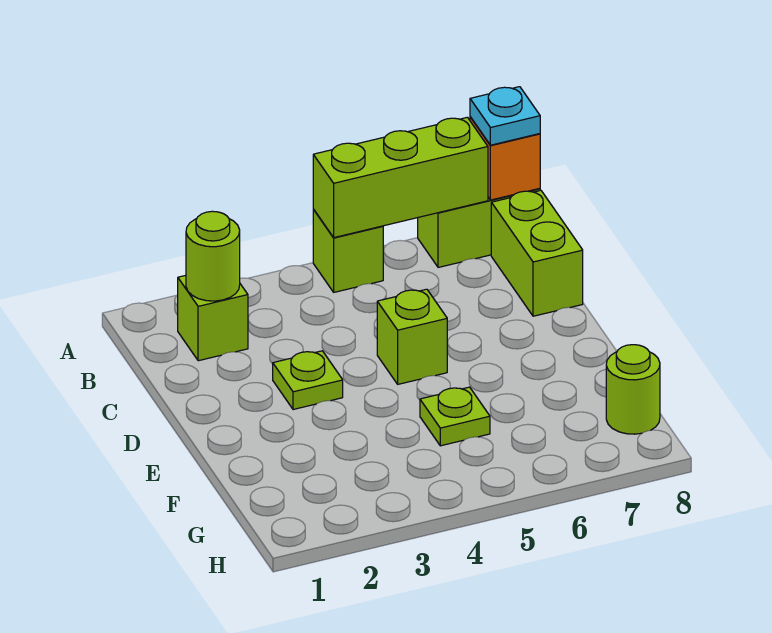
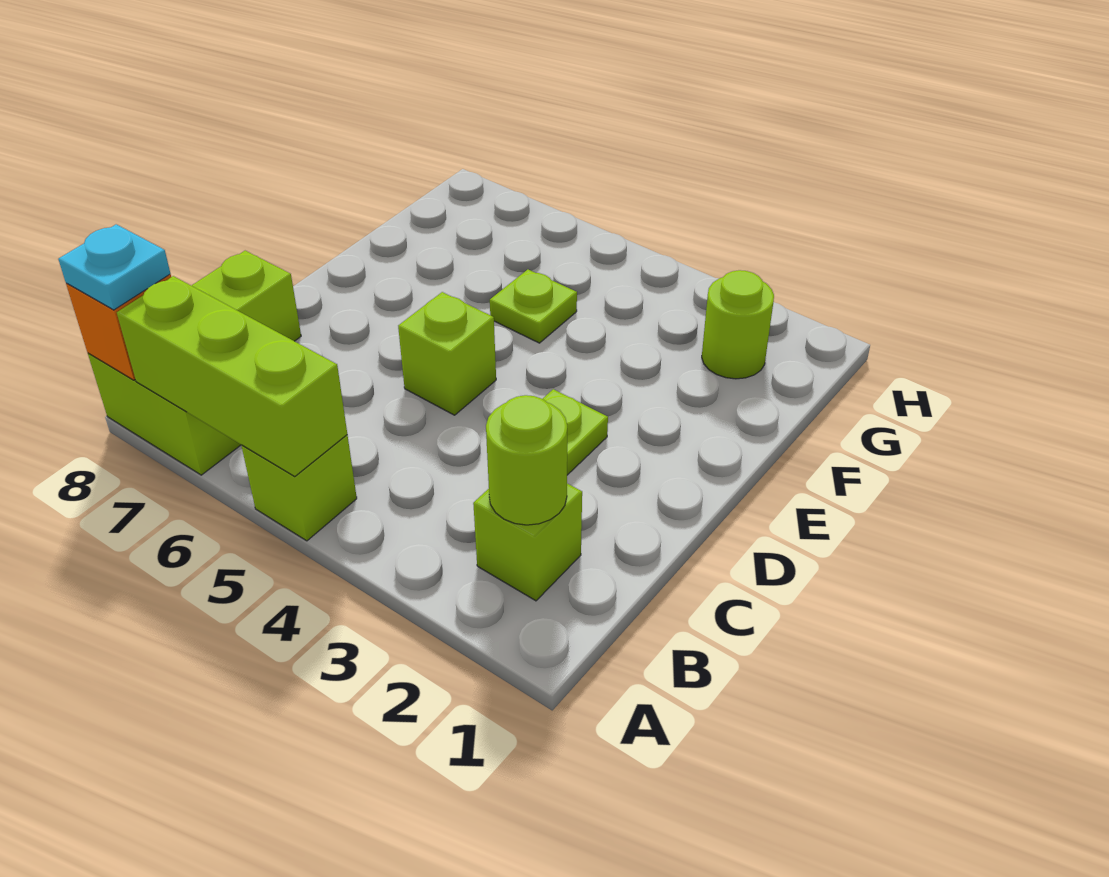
lime round brick G8 level 1 -> lime round brick G2 level 1

